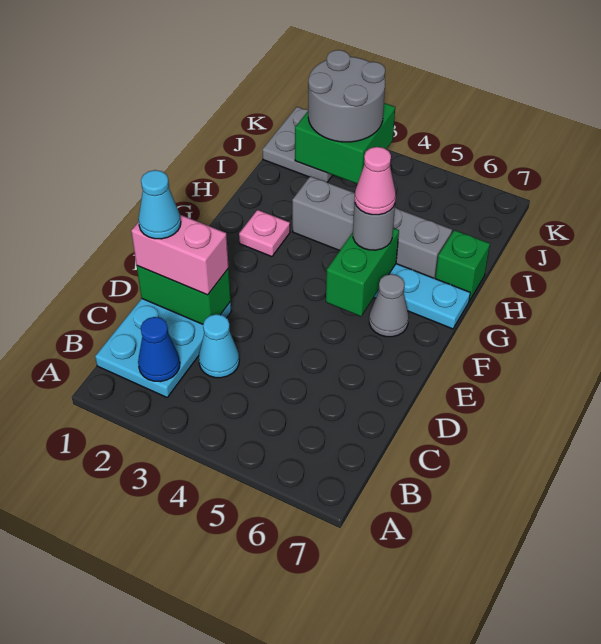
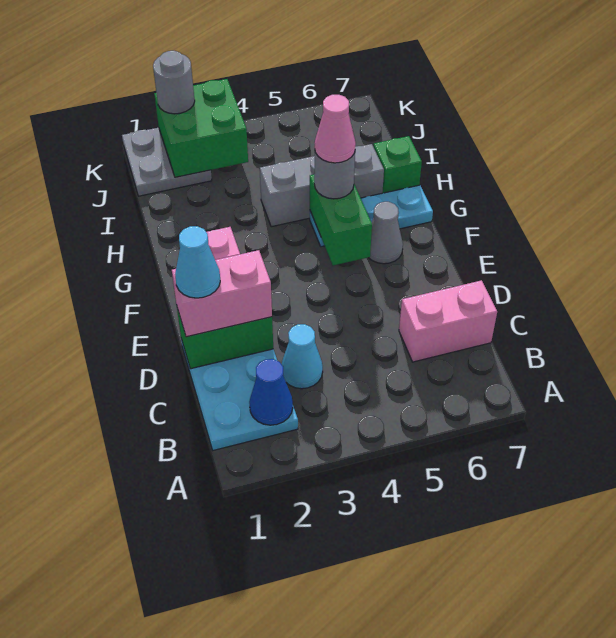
none -> pink brick C6:C7 level 1
grey brick H3:H6 level 1 -> grey brick H4:H6 level 1
grey round brick J2:K3 level 3 -> grey round brick K2 level 3

